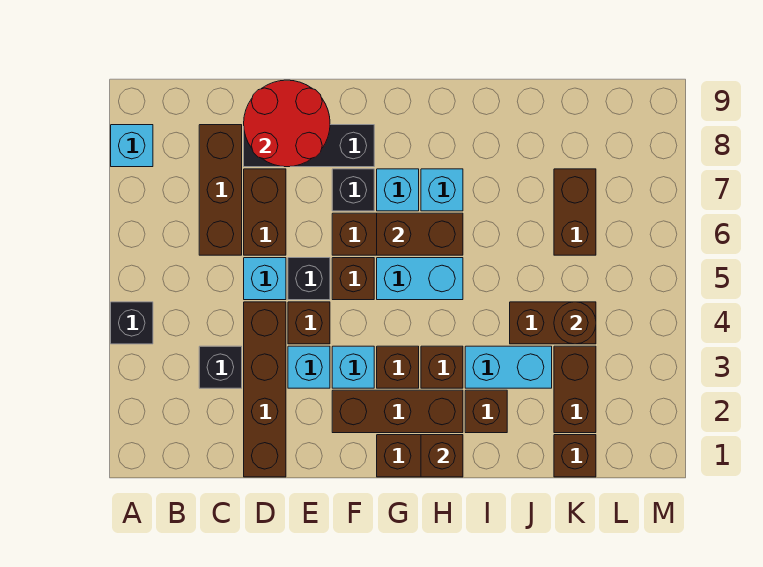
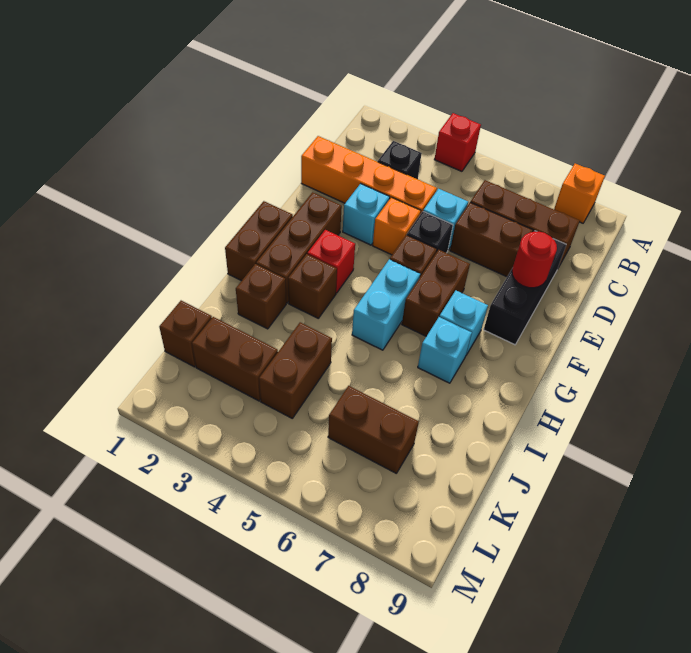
black brick A4 level 1 -> red brick A4 level 1
cyan brick A8 level 1 -> orange brick A8 level 1
brown brick D1:D4 level 1 -> orange brick D1:D4 level 1
red round brick D8:E9 level 2 -> red round brick E8 level 2
brown brick E4 level 1 -> orange brick E4 level 1
cyan brick F3 level 1 -> none
black brick F7 level 1 -> none
brown brick G3 level 1 -> red brick G3 level 1
brown brick G6:H6 level 2 -> none
brown brick H1 level 2 -> none
cyan brick I3:J3 level 1 -> none
brown round brick K4 level 2 -> none

